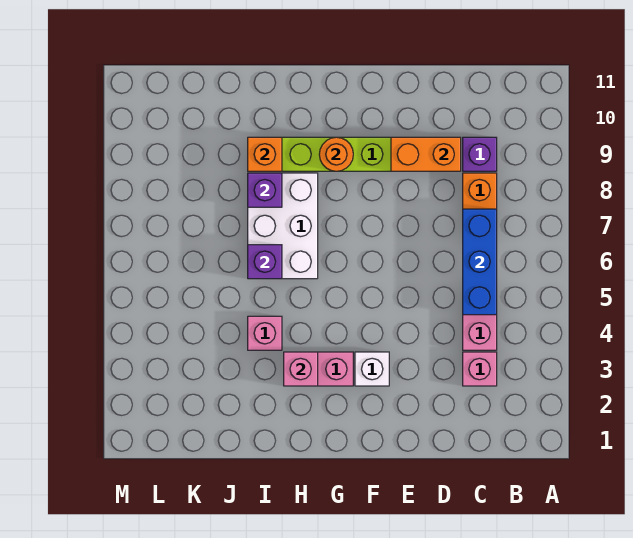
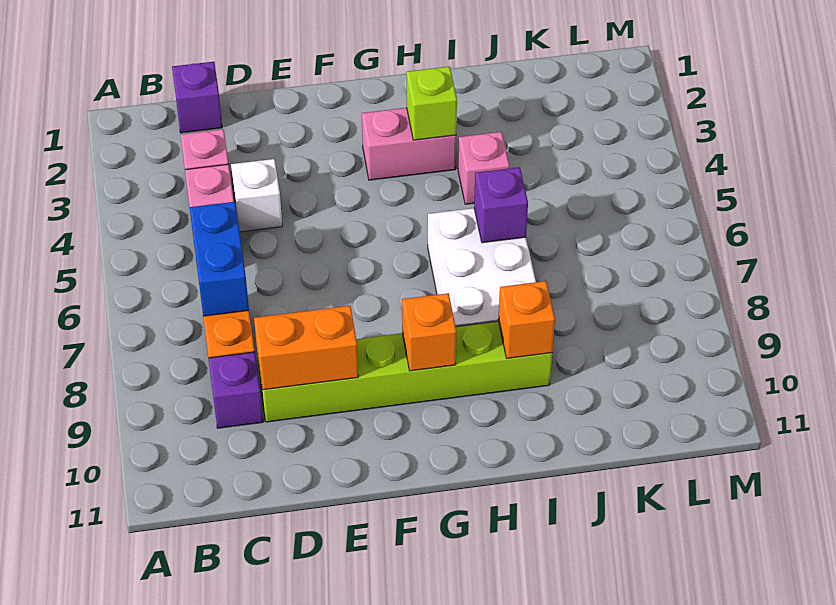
blue brick C5:C7 level 2 -> blue brick C6:C7 level 2
white brick F3 level 1 -> white brick D4 level 1
orange round brick G9 level 2 -> orange brick G9 level 2
pink brick H3 level 2 -> lime brick H3 level 2
purple brick I8 level 2 -> purple brick C1 level 1

